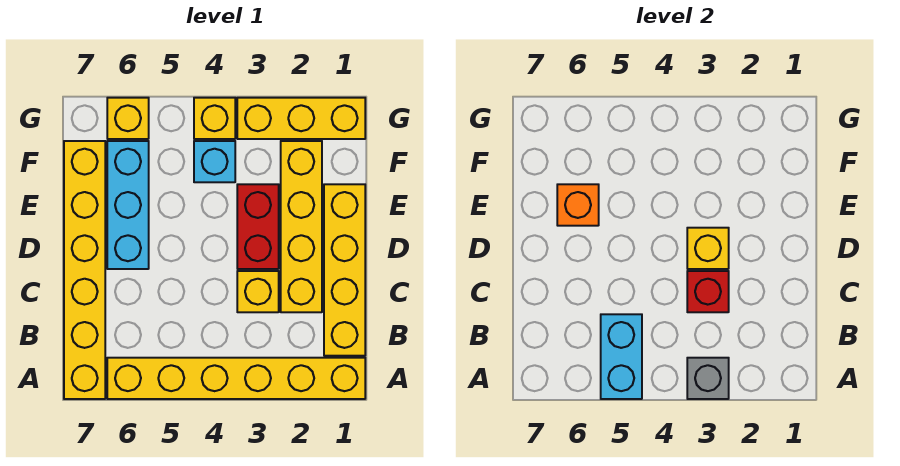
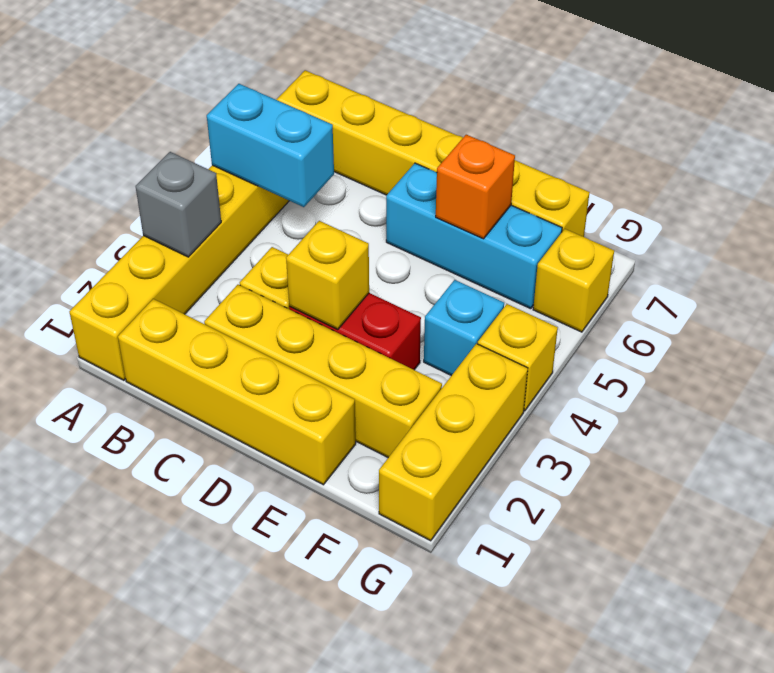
red brick C3 level 2 -> none

